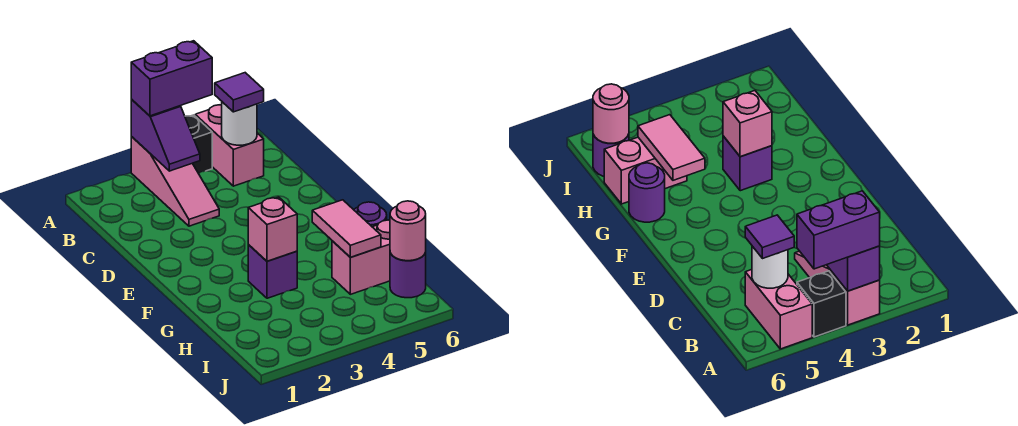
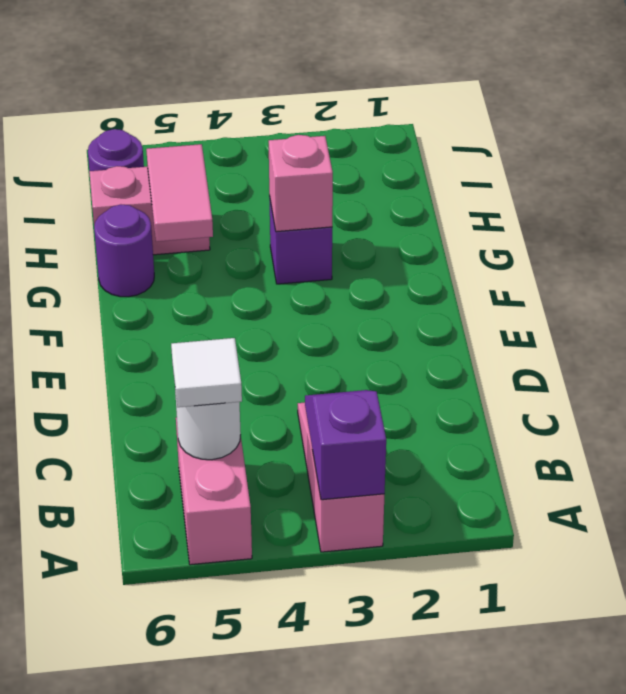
purple brick A3:A4 level 3 -> none
black brick A4 level 1 -> none
purple tile B5 level 3 -> white tile B5 level 3
pink round brick I6 level 2 -> none

